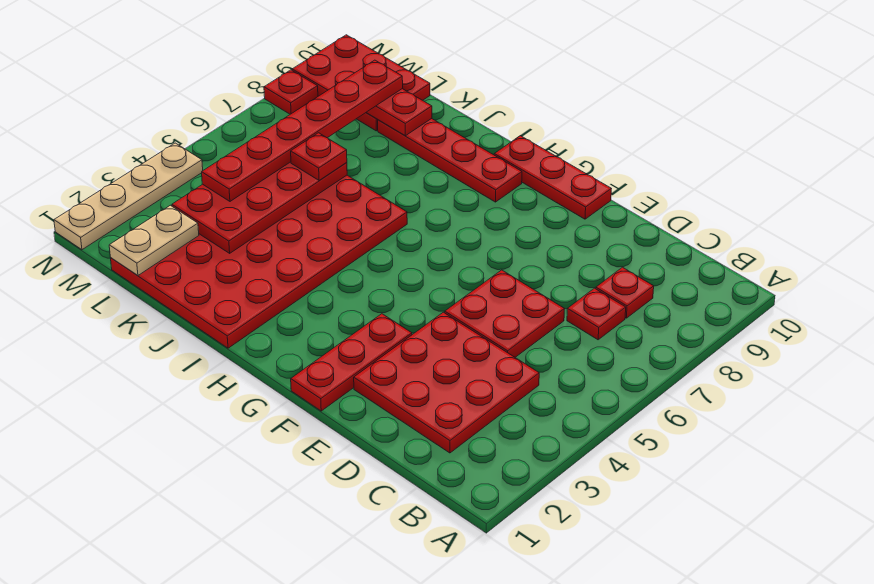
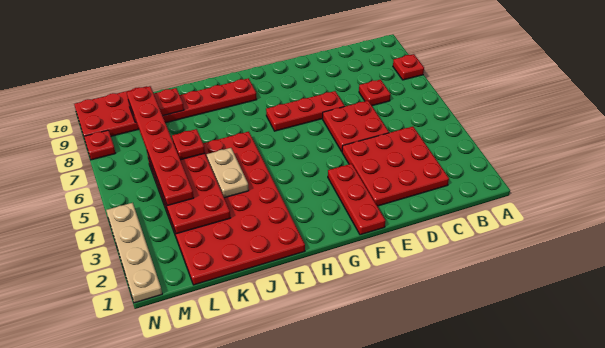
red plate C8 level 1 -> red plate A8 level 1
red plate F10:H10 level 1 -> red plate E7:G7 level 1
tan plate L1:L2 level 2 -> tan plate J4:J5 level 2

